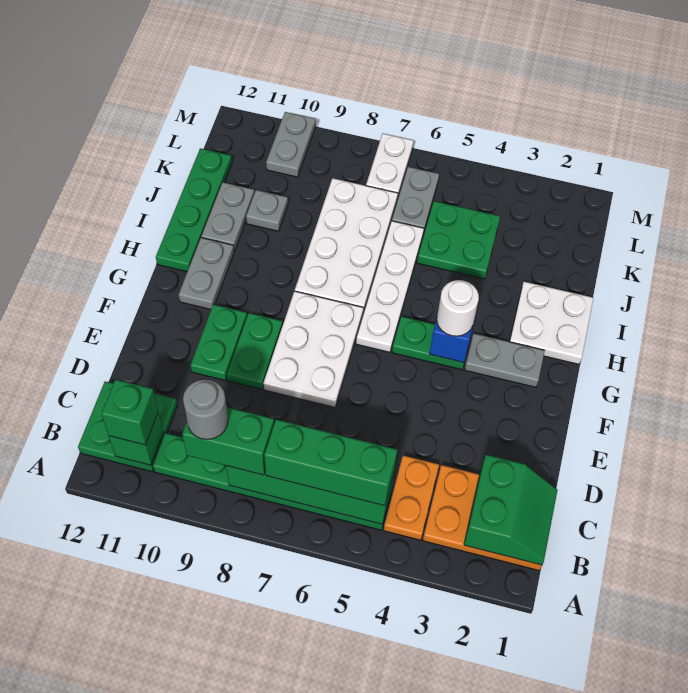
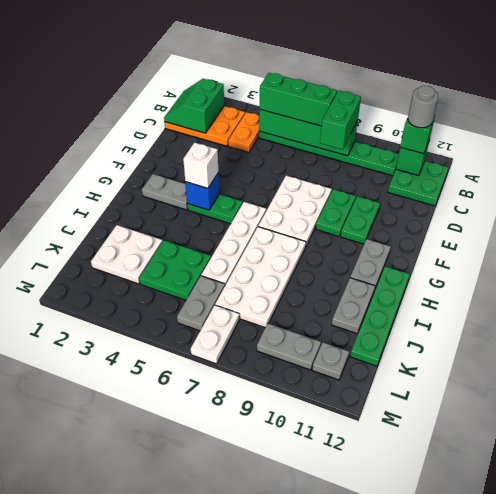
green brick B8:B9 level 3 -> green brick B8:C8 level 3
grey round brick B9 level 4 -> grey round brick B11 level 4
white round brick G4 level 3 -> white brick G4 level 3
white plate H1:I2 level 1 -> white plate J2:K3 level 1
grey plate J10 level 1 -> grey plate L11 level 1
grey plate L10:M10 level 1 -> grey plate L9:L10 level 1

